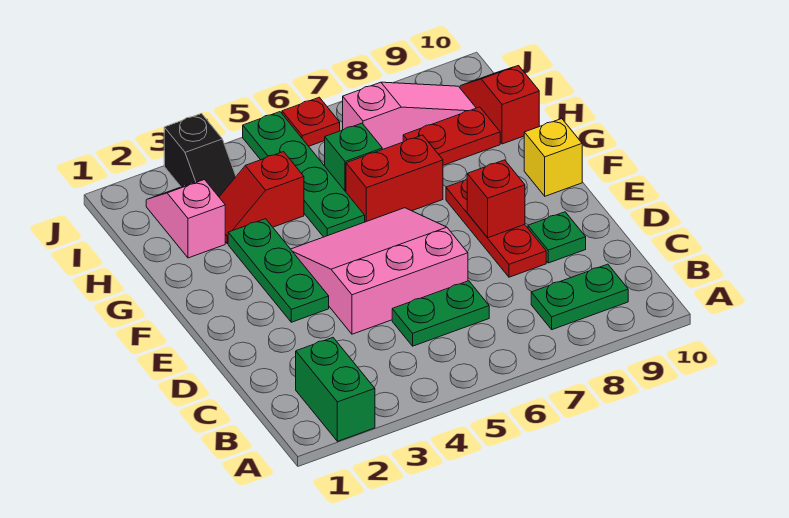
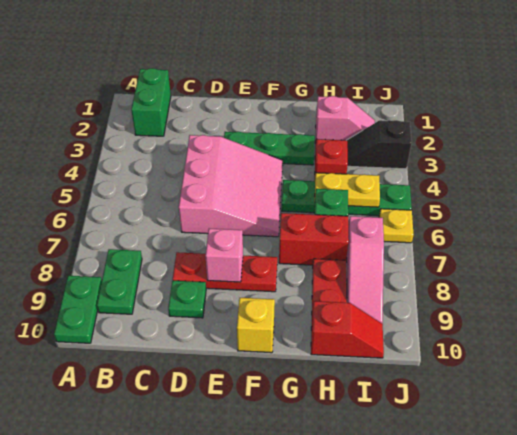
green brick A2:B2 level 1 -> green brick B1:B2 level 1
green plate C5:C6 level 1 -> green plate A9:A10 level 1
red brick E8 level 2 -> pink brick E8 level 2
red brick G6:G7 level 1 -> red brick G7:H7 level 1
none -> yellow plate H5:I5 level 2
red plate J6 level 1 -> yellow plate J6 level 1

